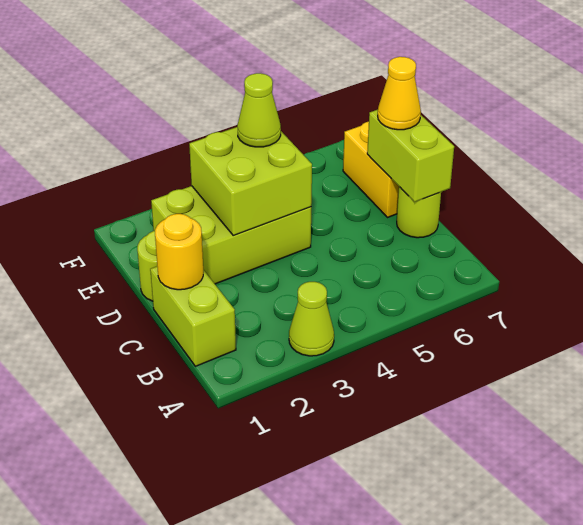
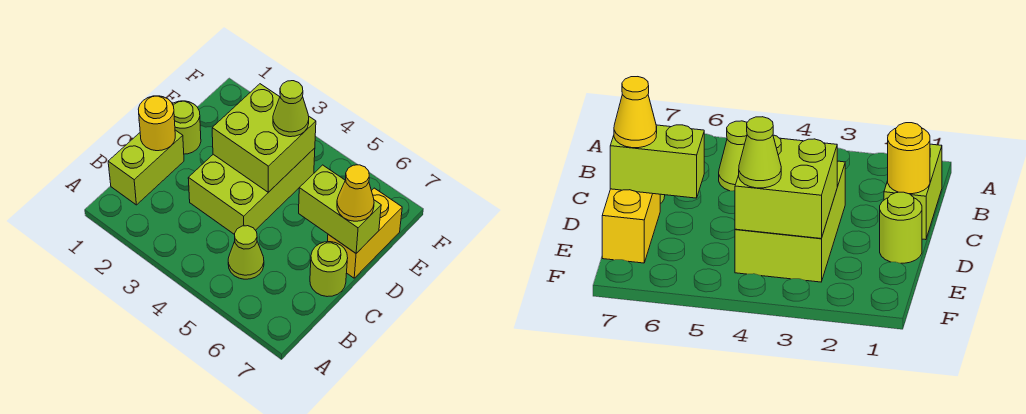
lime cone A3 level 1 -> lime cone B5 level 1
lime brick C7:D7 level 2 -> lime brick D6:D7 level 2
lime brick D2:E4 level 1 -> lime brick C3:E4 level 1

